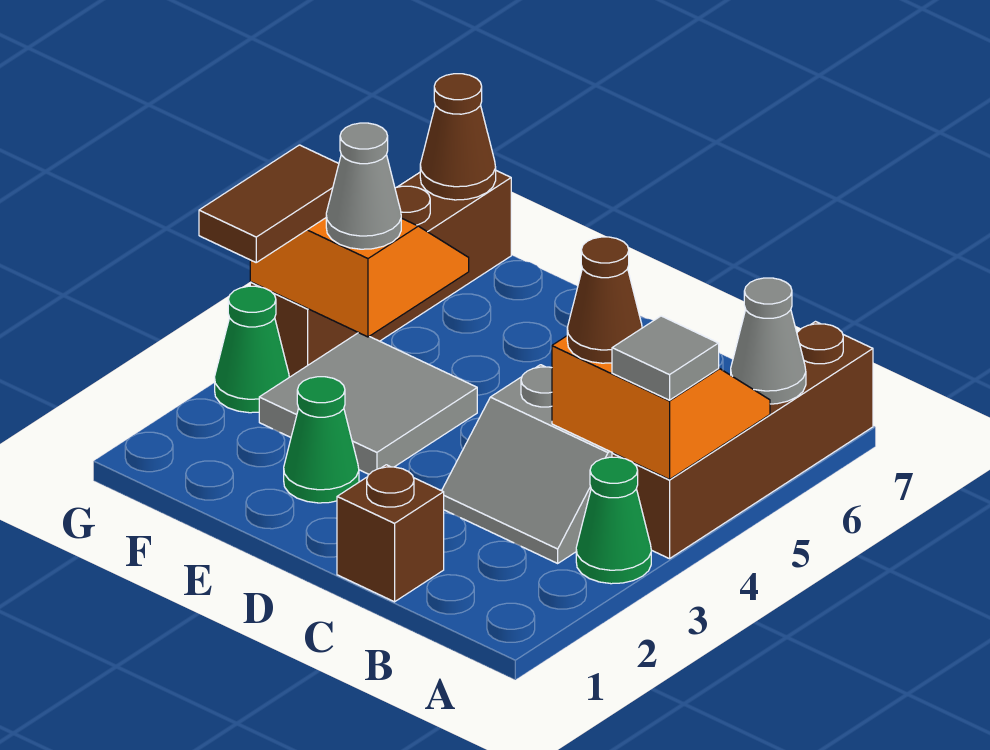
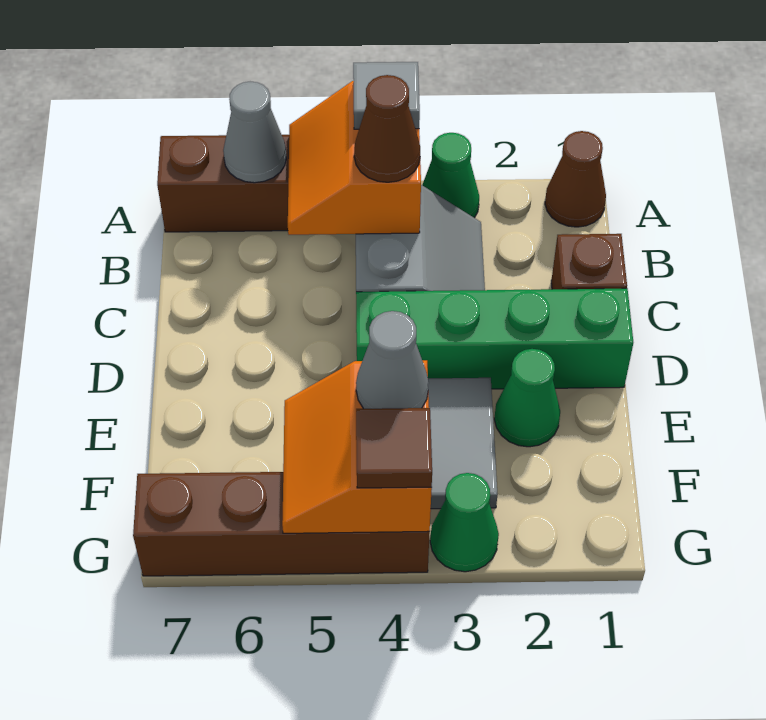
none -> green brick D1:D4 level 1
brown tile G3:G4 level 3 -> brown tile G4 level 3
brown cone G7 level 2 -> brown cone A1 level 1

